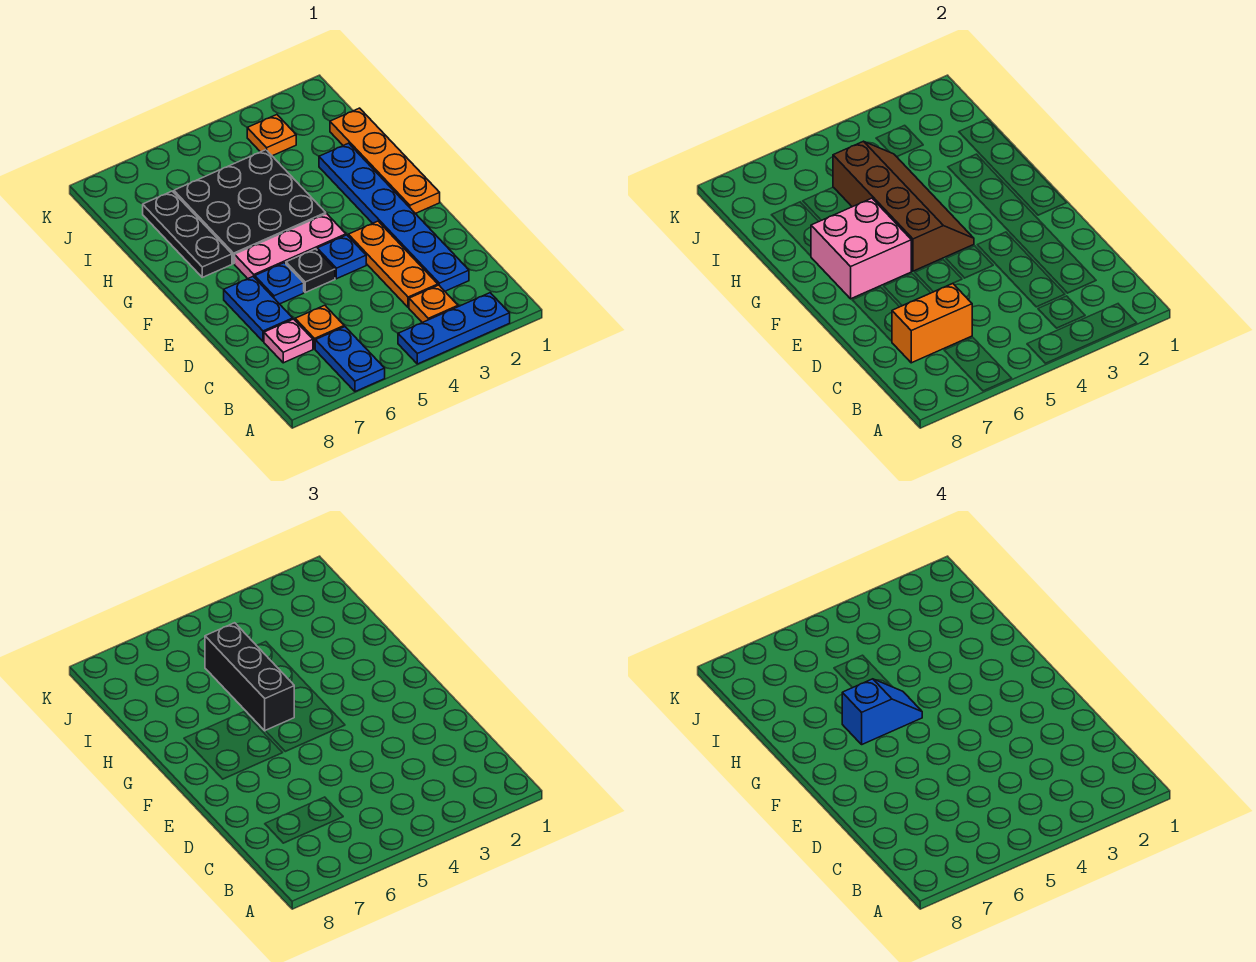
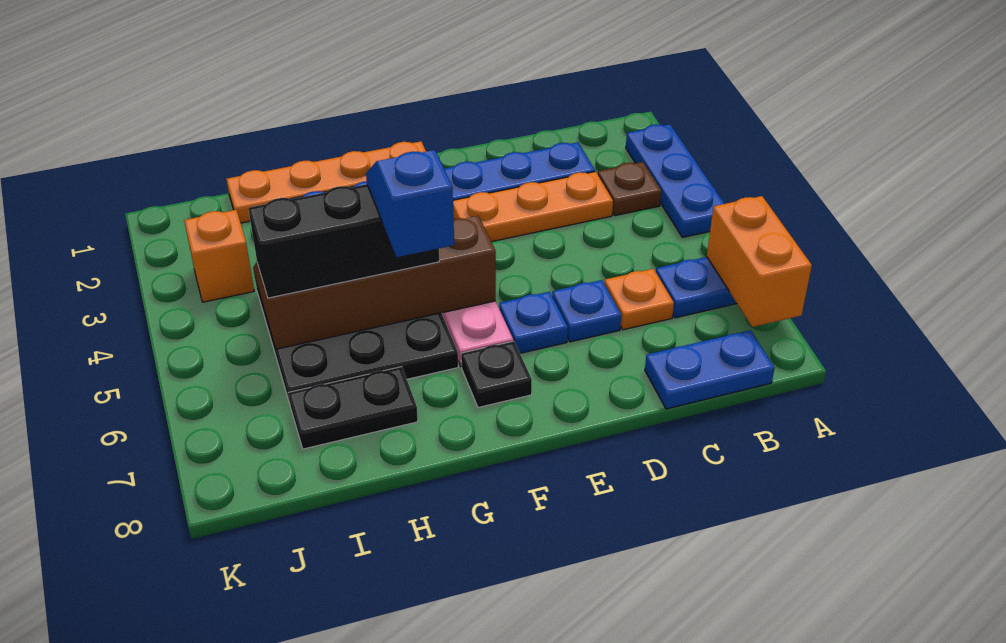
orange plate B3 level 1 -> brown plate B3 level 1
orange brick C6:C7 level 2 -> orange brick A6:A7 level 2
pink plate C7 level 1 -> none
blue plate D7:E7 level 1 -> blue plate B8:C8 level 1
blue plate E4 level 1 -> blue plate D6 level 1
black plate E5 level 1 -> black plate F7 level 1
pink brick F6:G7 level 2 -> none
black plate G7:I7 level 1 -> black plate H7:I7 level 1
orange plate J3 level 1 -> orange brick J3 level 1

